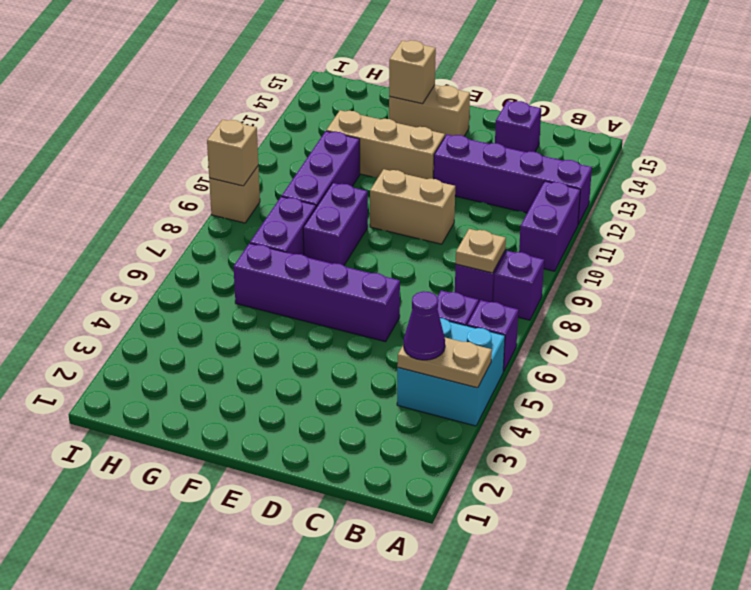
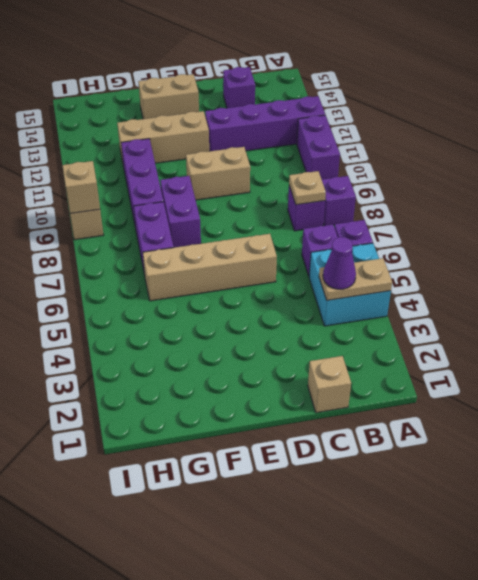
purple brick D6:G6 level 1 -> tan brick D6:G6 level 1
tan brick F14 level 2 -> tan brick C1 level 1

